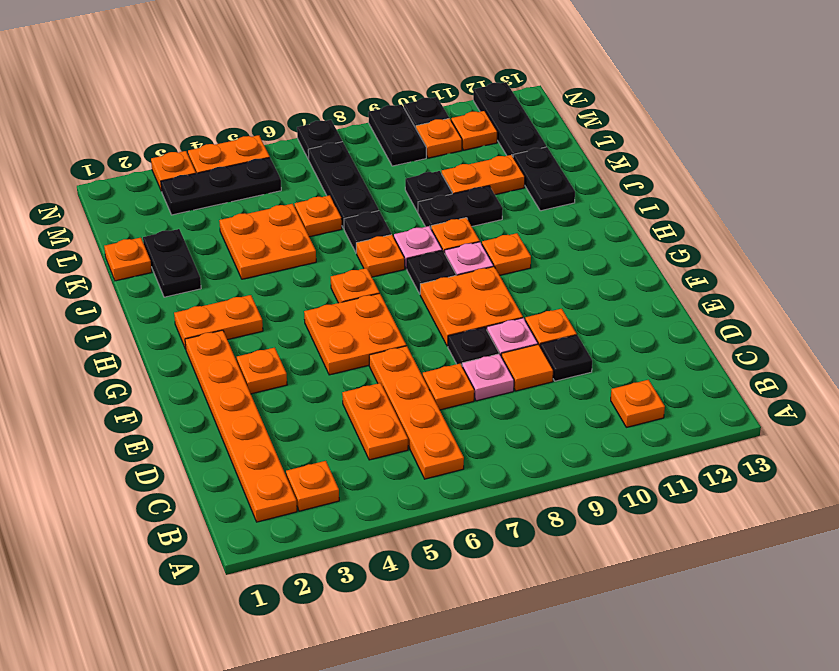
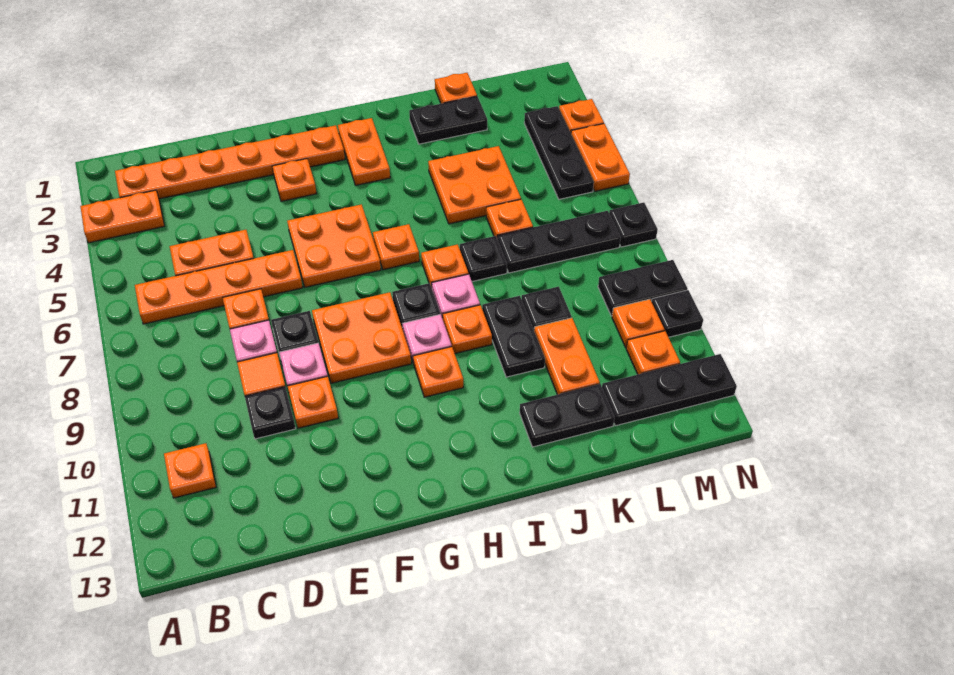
orange plate B3 level 1 -> orange plate A3:B3 level 1

